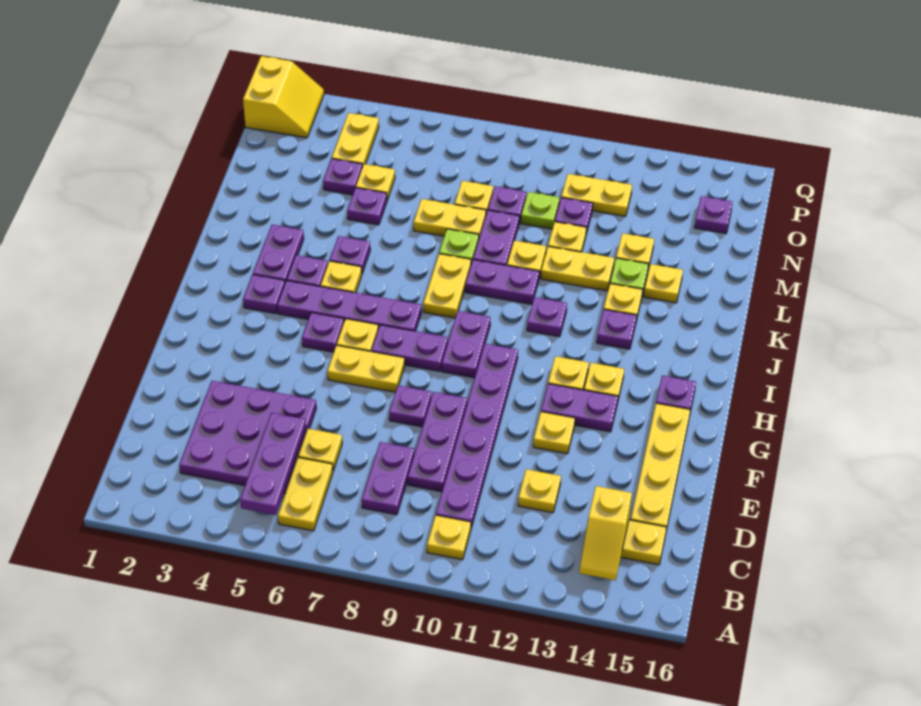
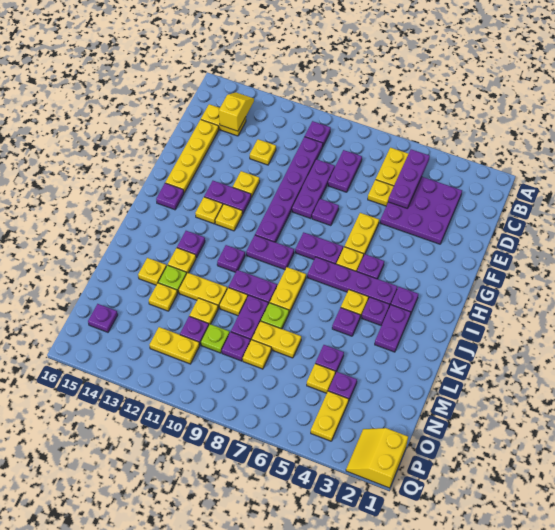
yellow plate B10 level 1 -> purple plate B10 level 1
yellow plate G6:G7 level 1 -> yellow plate F6:G6 level 1
purple plate H9:I9 level 1 -> purple plate I9:I10 level 1

